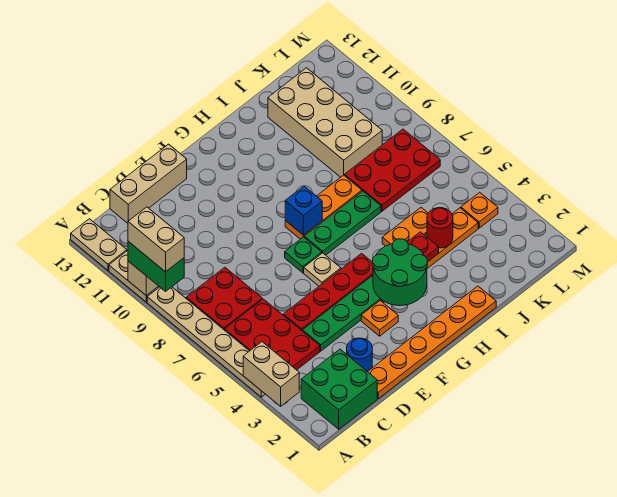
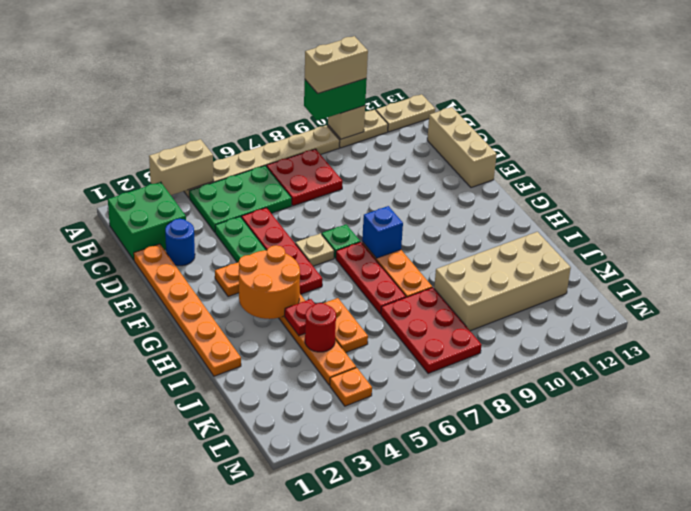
red plate B4:C6 level 1 -> green plate B4:C6 level 1
green round brick G3:H4 level 2 -> orange round brick G3:H4 level 2
green plate G7:I7 level 1 -> red plate G7:I7 level 1

